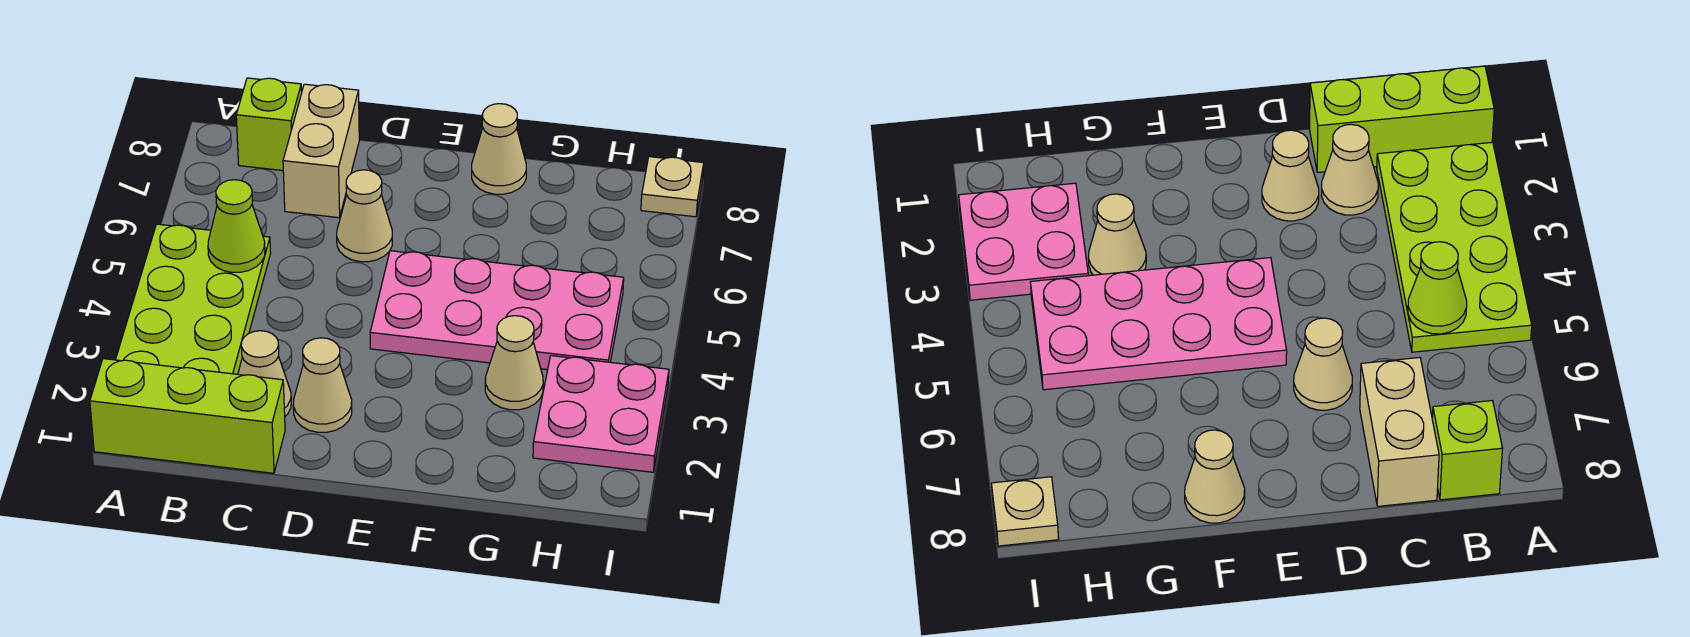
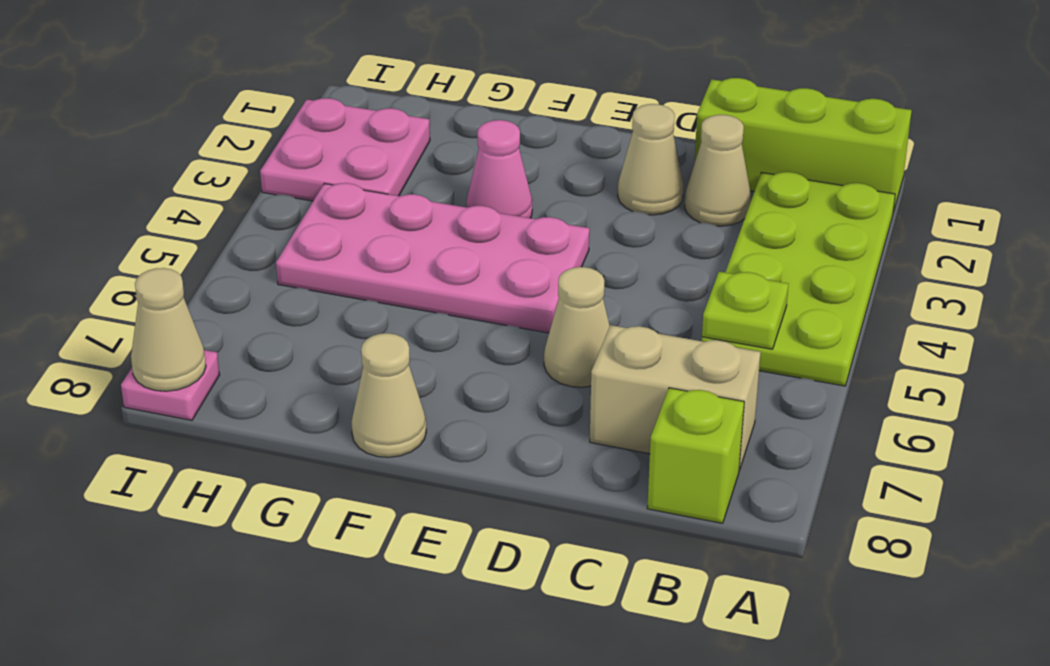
lime cone B5 level 2 -> lime plate B5 level 2
tan brick C7:C8 level 1 -> tan brick B7:C7 level 1
none -> pink cone F3 level 1
tan cone G3 level 1 -> tan cone I8 level 2
tan plate I8 level 1 -> pink plate I8 level 1

